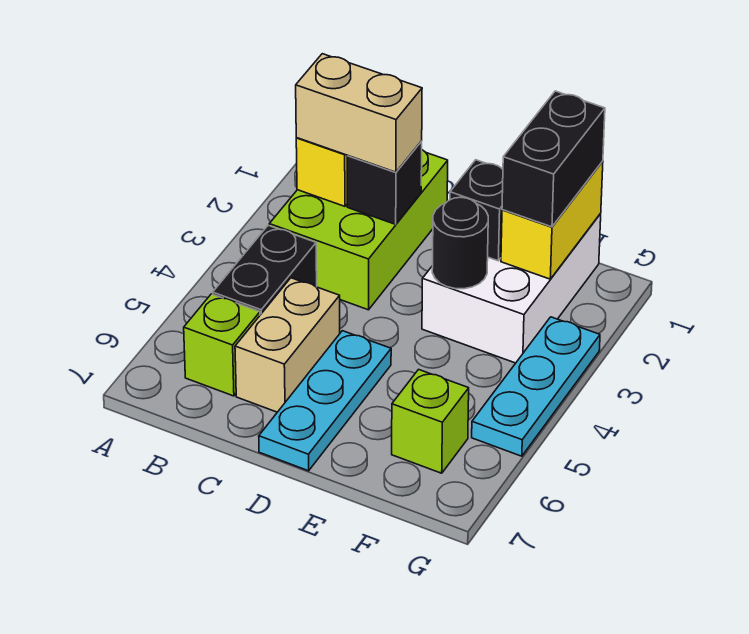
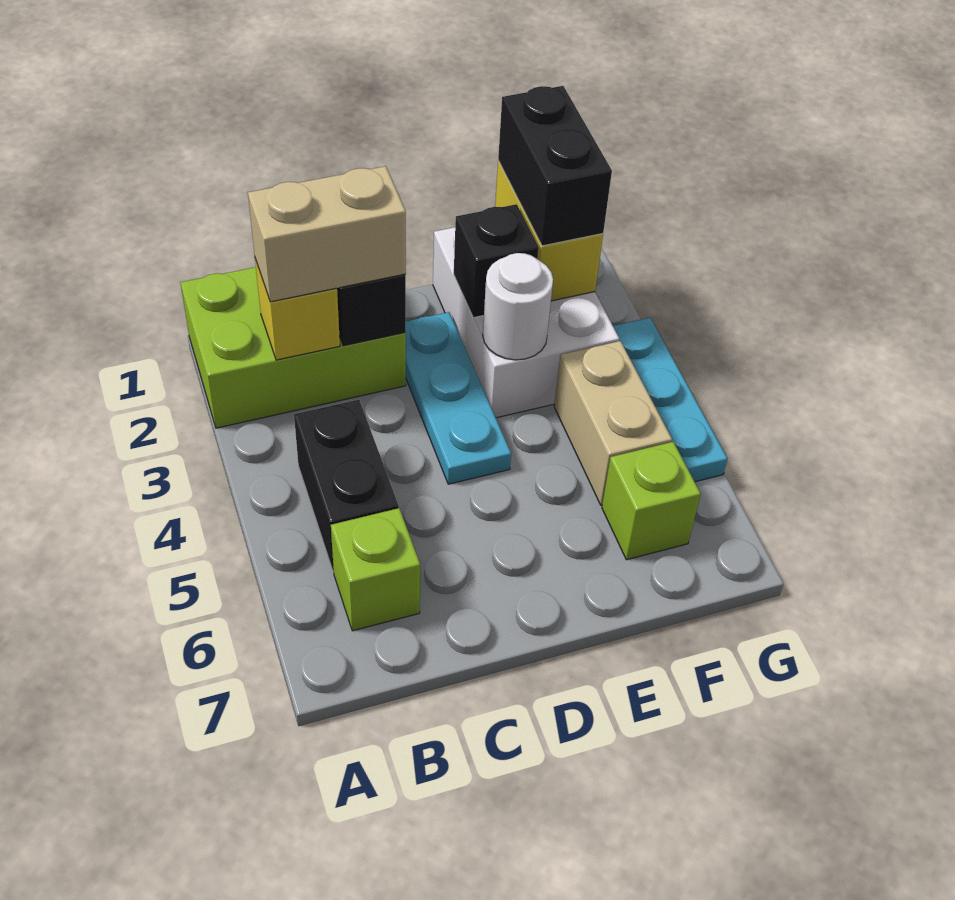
lime brick B1:C3 level 1 -> lime brick A1:C2 level 1
tan brick C5:C6 level 1 -> tan brick F4:F5 level 1
cyan plate D5:D7 level 1 -> cyan plate D2:D4 level 1
black round brick E3 level 2 -> white round brick E3 level 2

